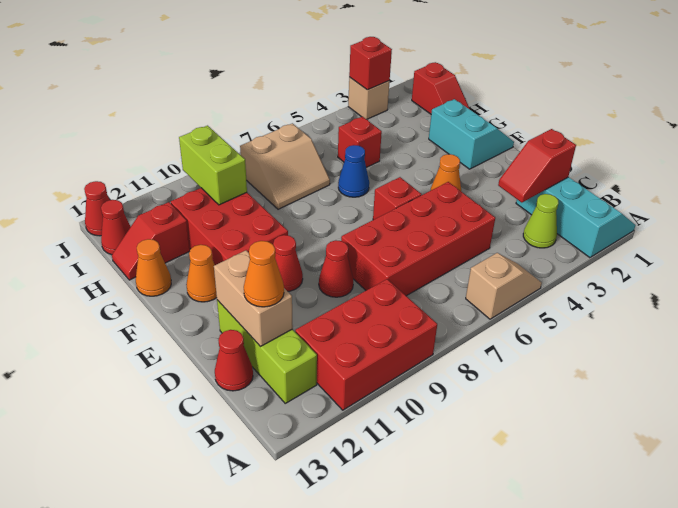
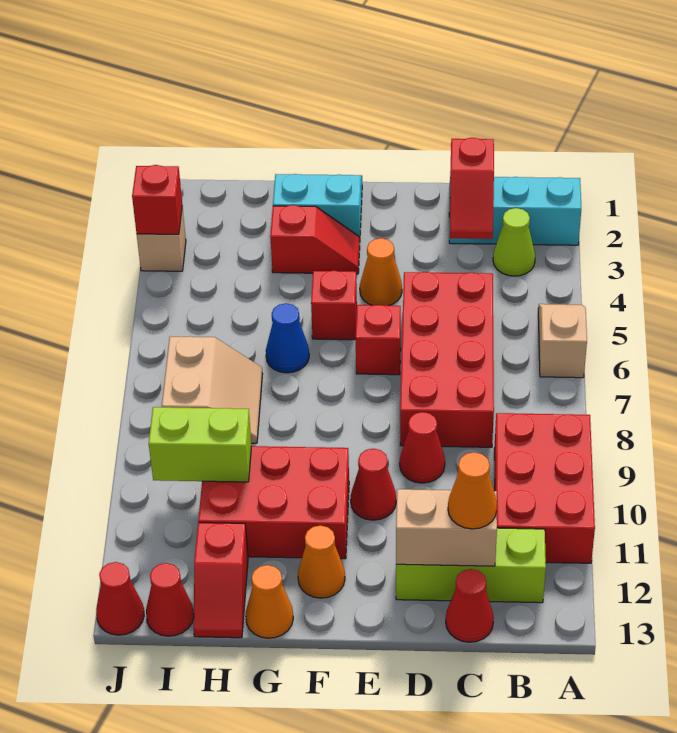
red slope H1:I1 level 1 top I -> red slope F3:G3 level 1 top G
red brick H5 level 1 -> red brick F5 level 1

